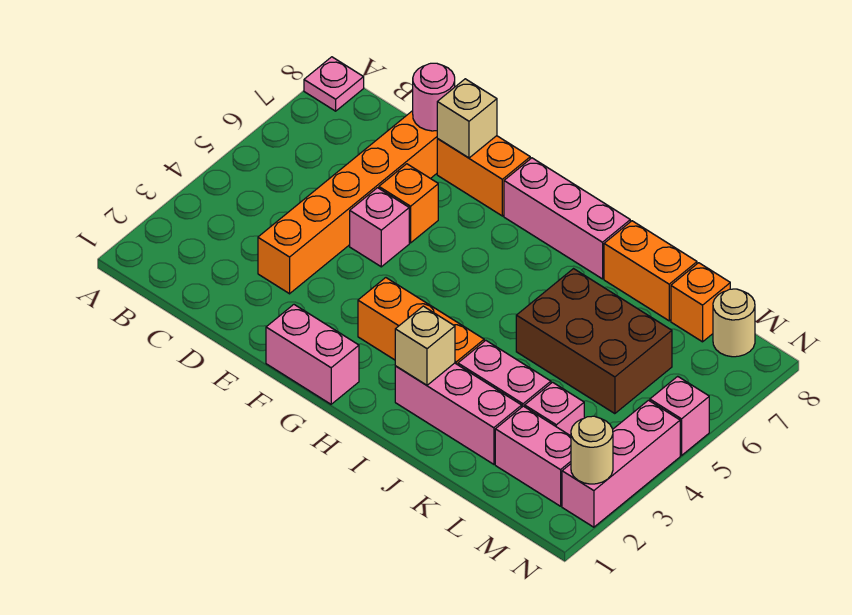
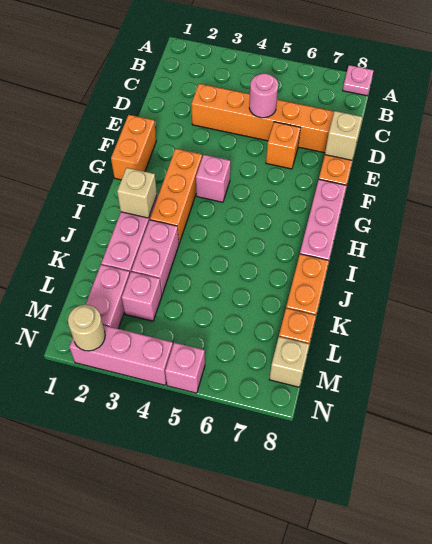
pink round brick D8 level 2 -> pink round brick D5 level 2
pink brick E5 level 1 -> pink brick G4 level 1
pink brick F1:G1 level 1 -> orange brick F1:G1 level 1
brown brick J5:L6 level 1 -> none
tan round brick M8 level 1 -> tan brick M8 level 1

